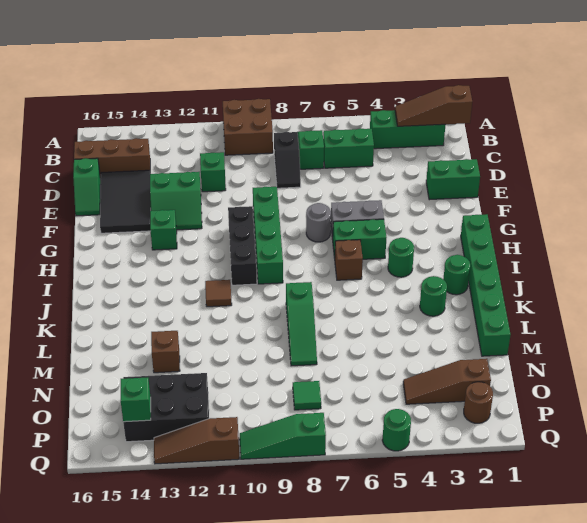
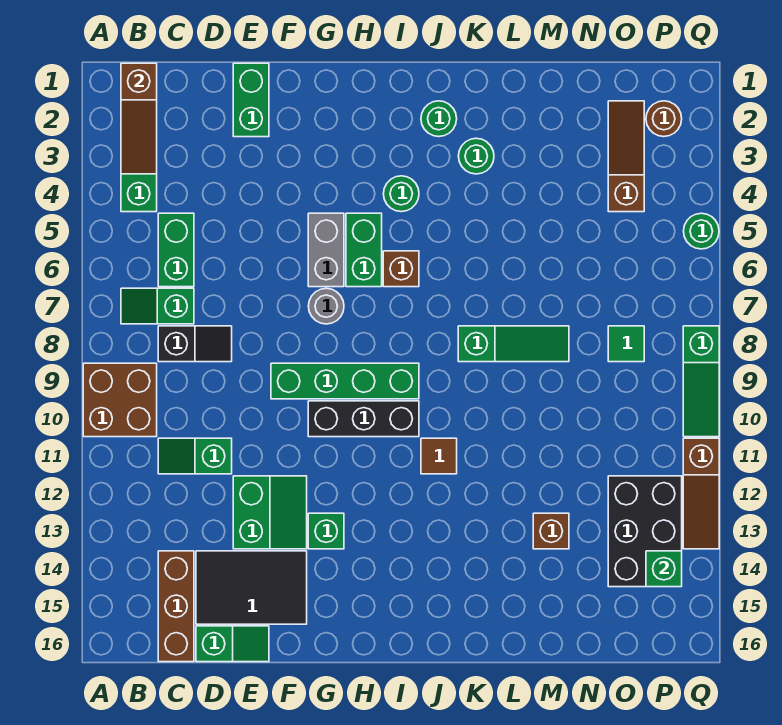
green brick H1:M1 level 1 -> none
brown slope O2:O4 level 1 top 2 -> brown slope O2:O4 level 1 top 4

